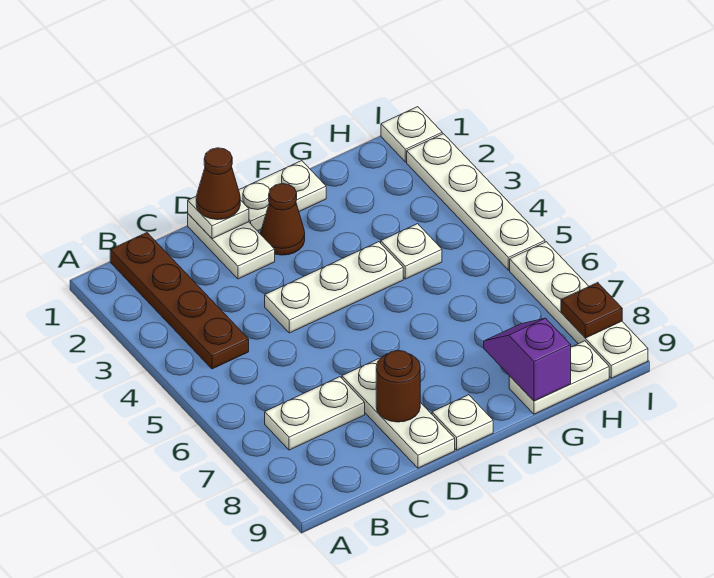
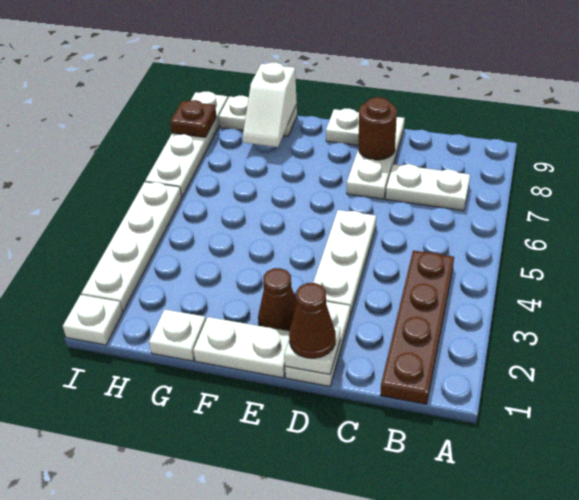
white plate D4:F4 level 1 -> white plate D3:D5 level 1
white plate G4 level 1 -> white plate G1 level 1
purple slope G8:G9 level 2 top 9 -> white slope G8:G9 level 2 top 9

